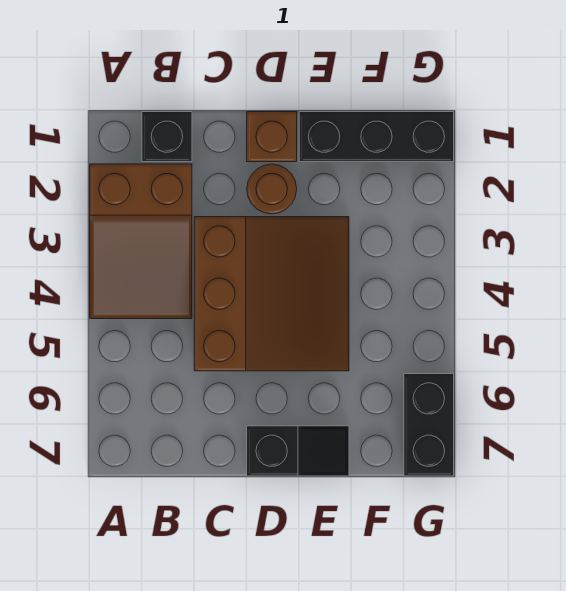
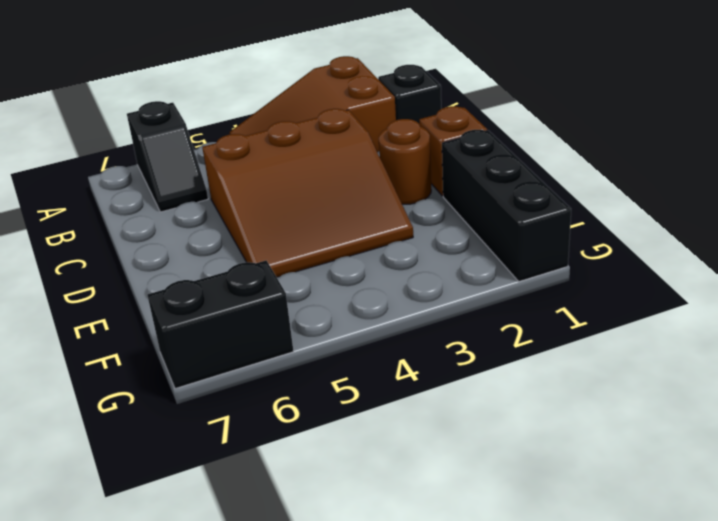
black slope D7:E7 level 1 top D -> black slope A6:B6 level 1 top A

